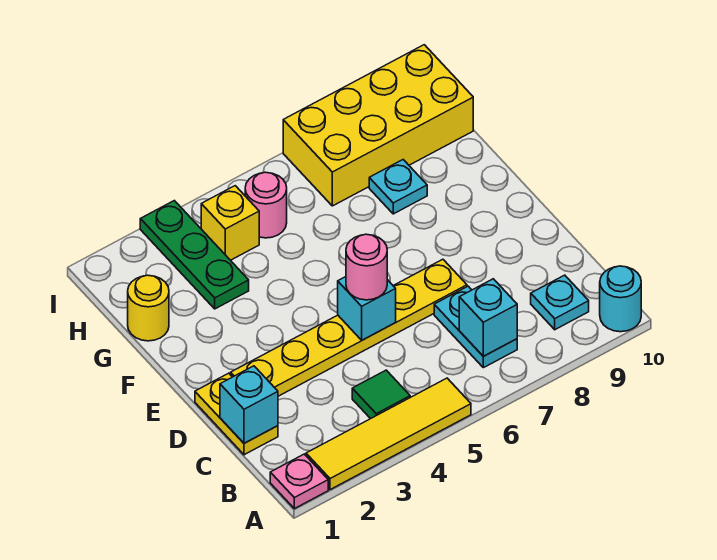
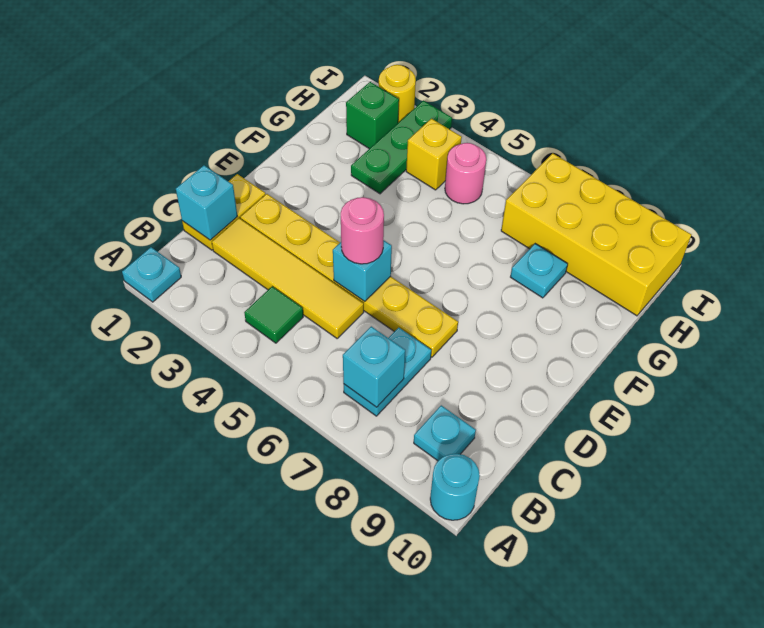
pink plate A1 level 1 -> cyan plate A1 level 1
yellow tile A2:A5 level 1 -> yellow tile C2:C5 level 1
yellow round brick G1 level 1 -> yellow round brick I2 level 1
none -> green brick H2 level 1

